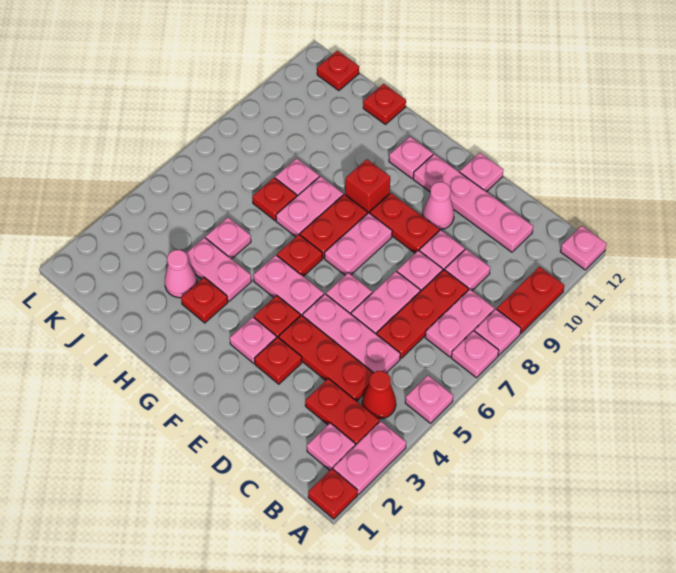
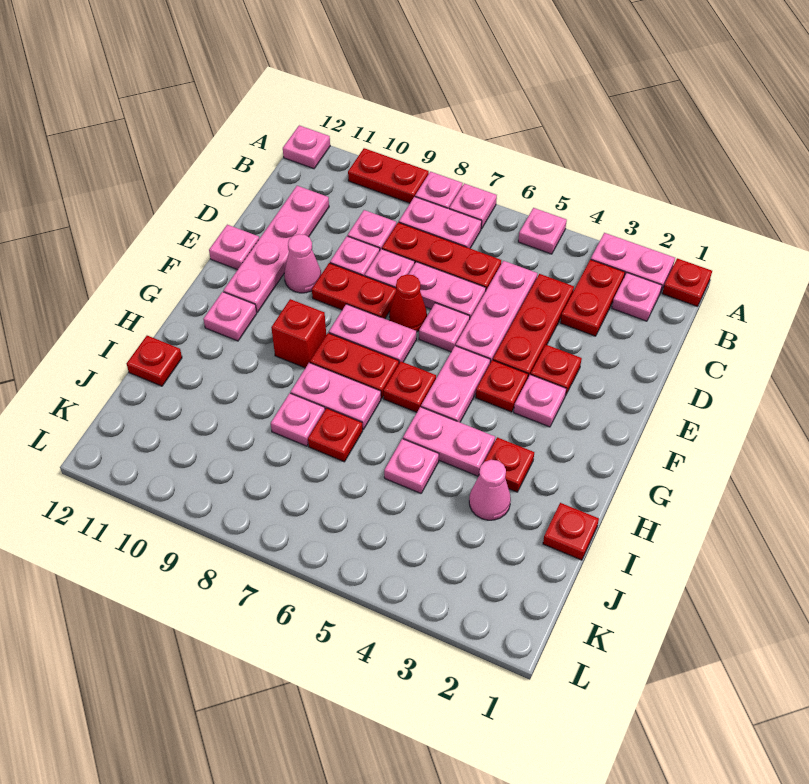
red cone B4 level 1 -> red cone E7 level 1
red plate E9:F9 level 1 -> red plate E8:E9 level 1
pink plate H4:I4 level 1 -> pink plate H4:H5 level 1
red plate K12 level 1 -> red plate I1 level 1

